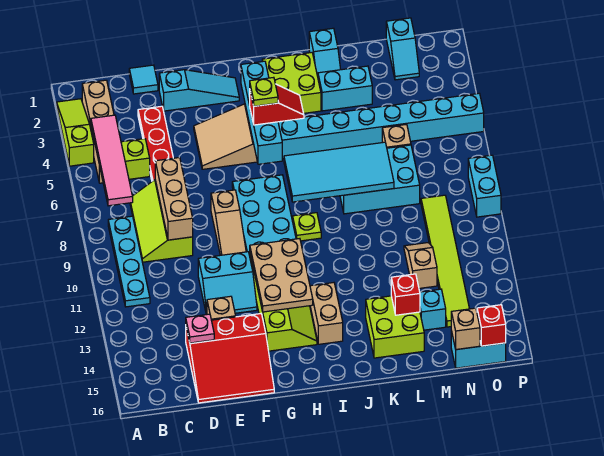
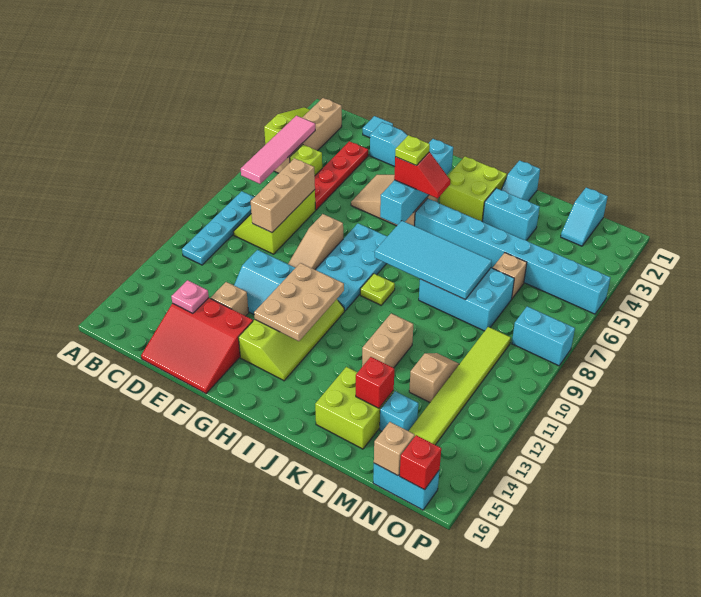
tan brick I13:I14 level 1 -> tan brick K11:K12 level 1
cyan brick P8:P9 level 1 -> cyan brick O8:P8 level 1

